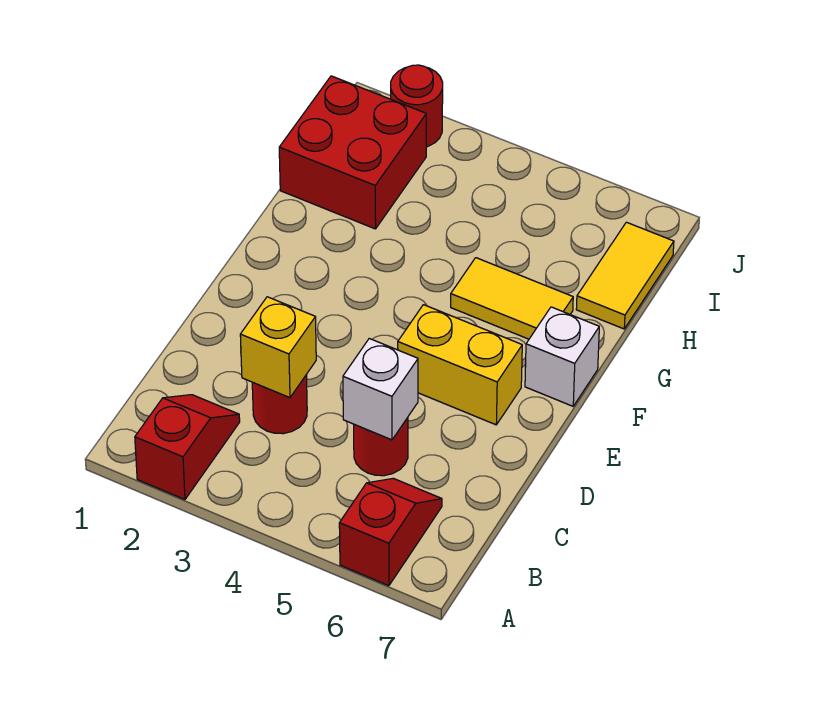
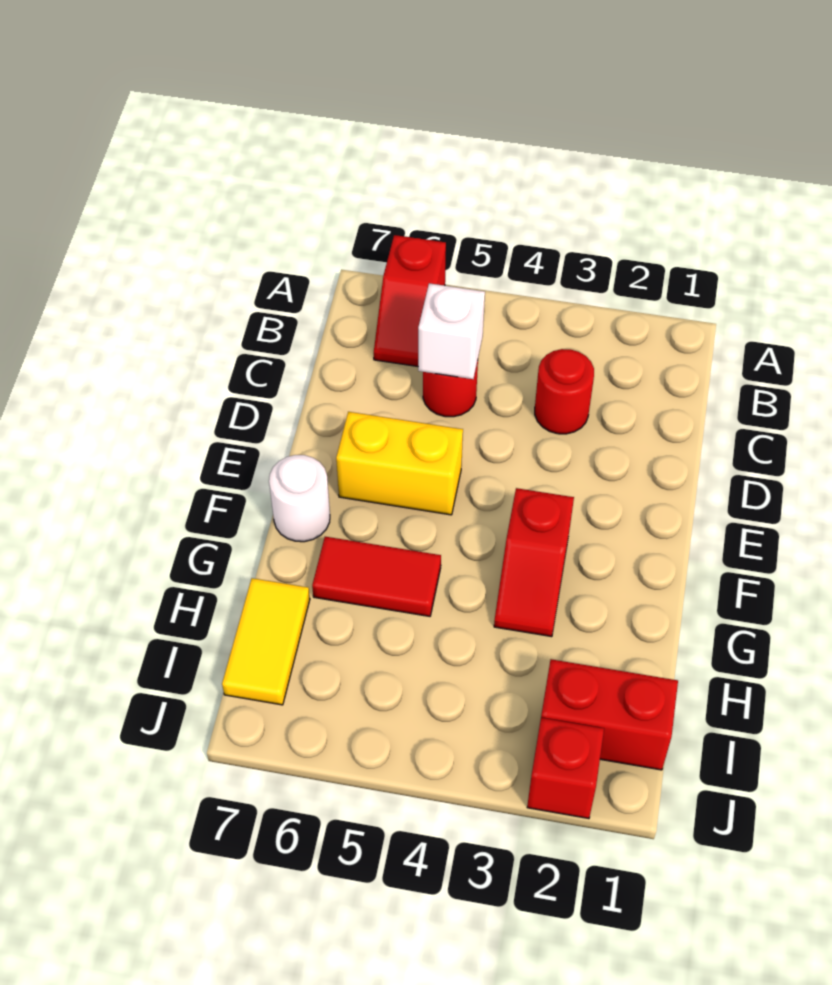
red slope A2:B2 level 1 top A -> red slope F3:G3 level 1 top F
yellow brick C3 level 2 -> none
white brick F7 level 1 -> white round brick F7 level 1
yellow tile G5:G6 level 1 -> red tile G5:G6 level 1
red brick H1:I2 level 1 -> red brick I1:I2 level 1
red round brick J2 level 1 -> red brick J2 level 1

